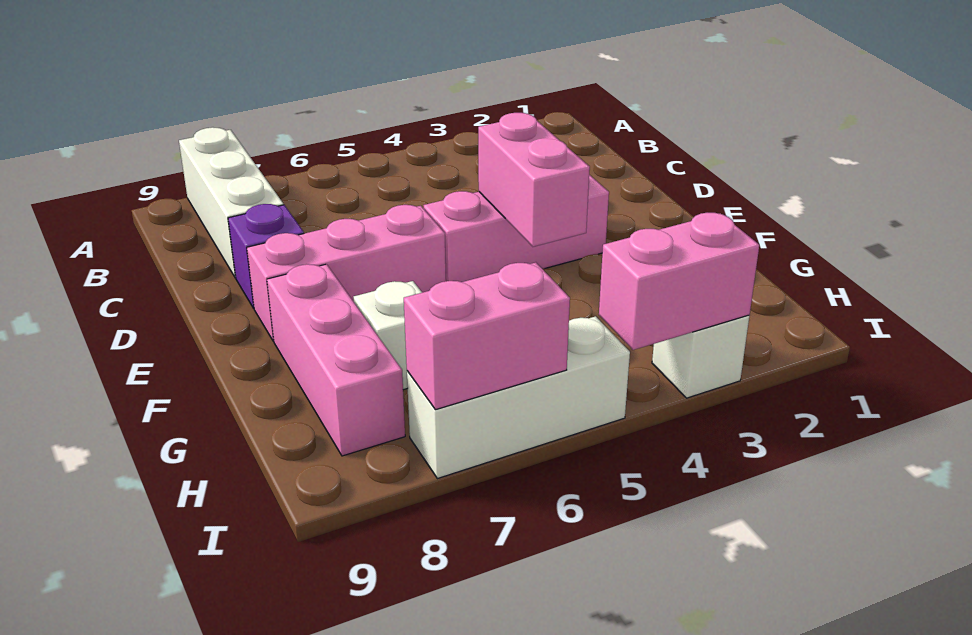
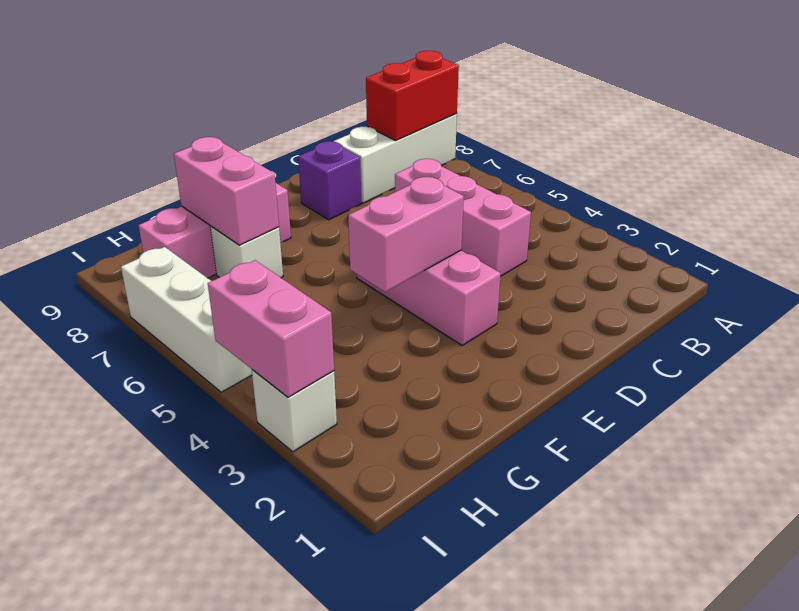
none -> red brick A8:B8 level 2
pink brick E6:E8 level 1 -> pink brick C4:C6 level 1
pink brick I6:I7 level 2 -> pink brick G7:G8 level 2

